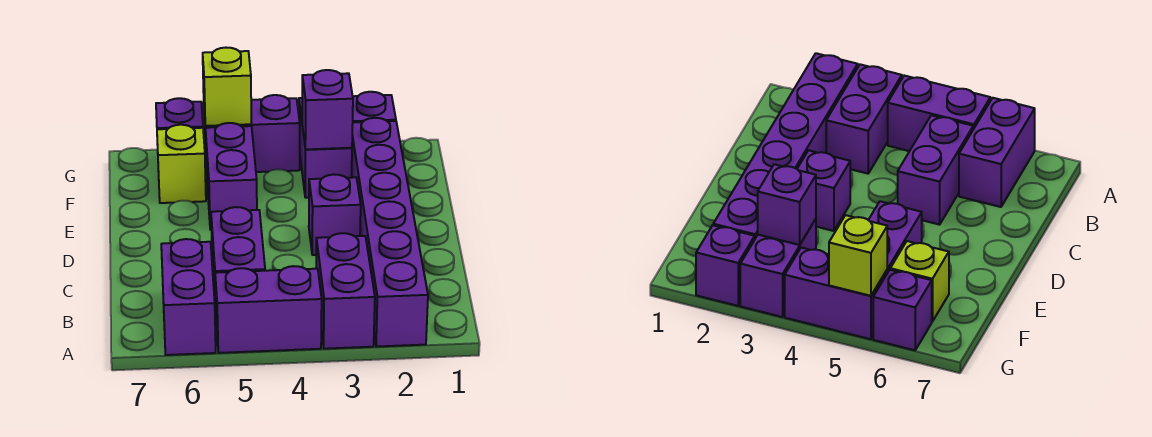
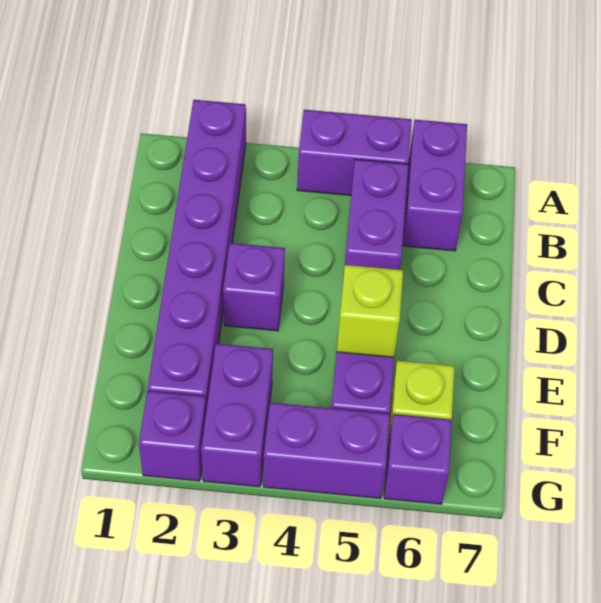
purple brick A3:B3 level 1 -> none
purple brick F3 level 2 -> none
lime brick G5 level 2 -> lime brick E5 level 2

